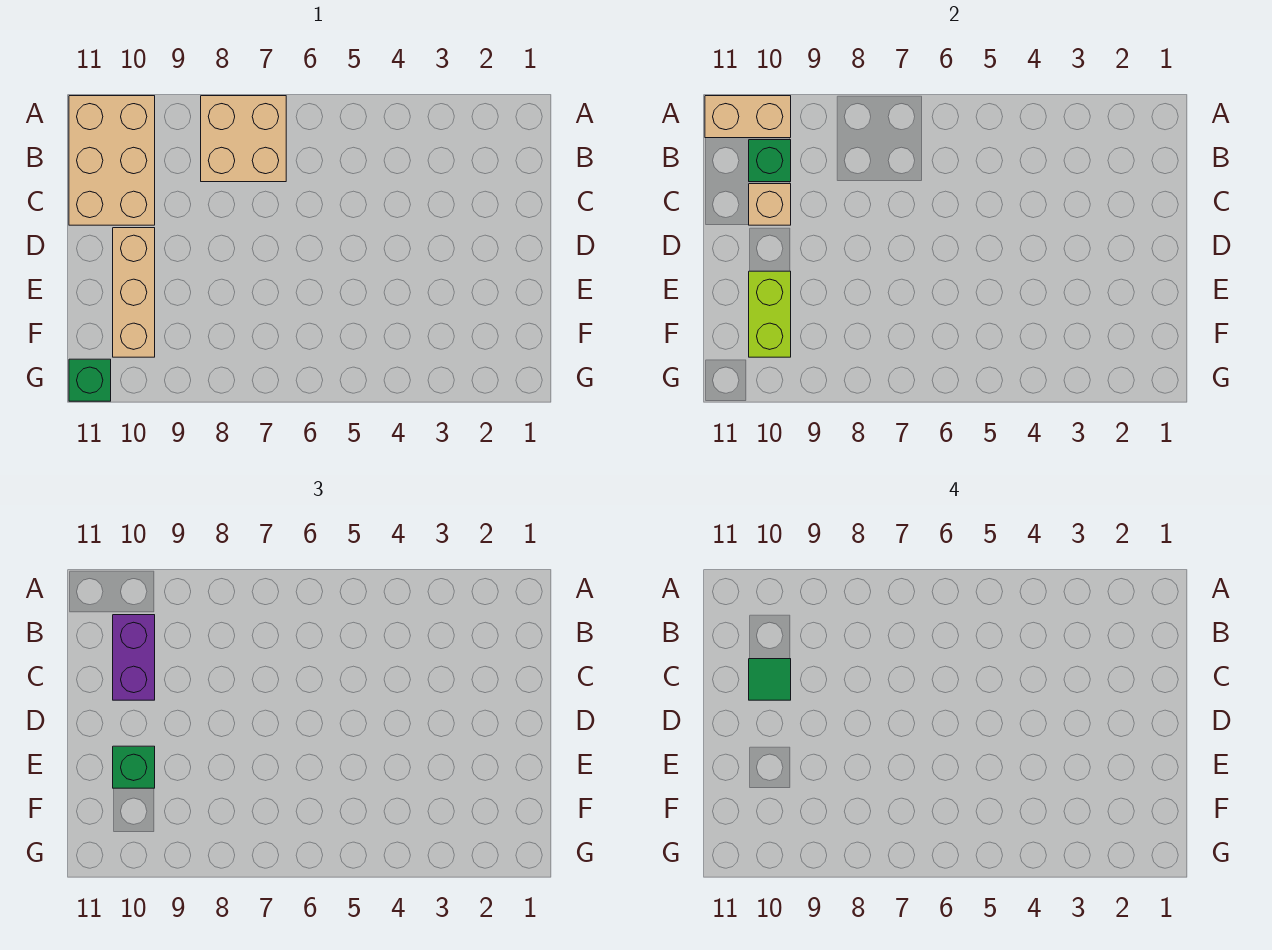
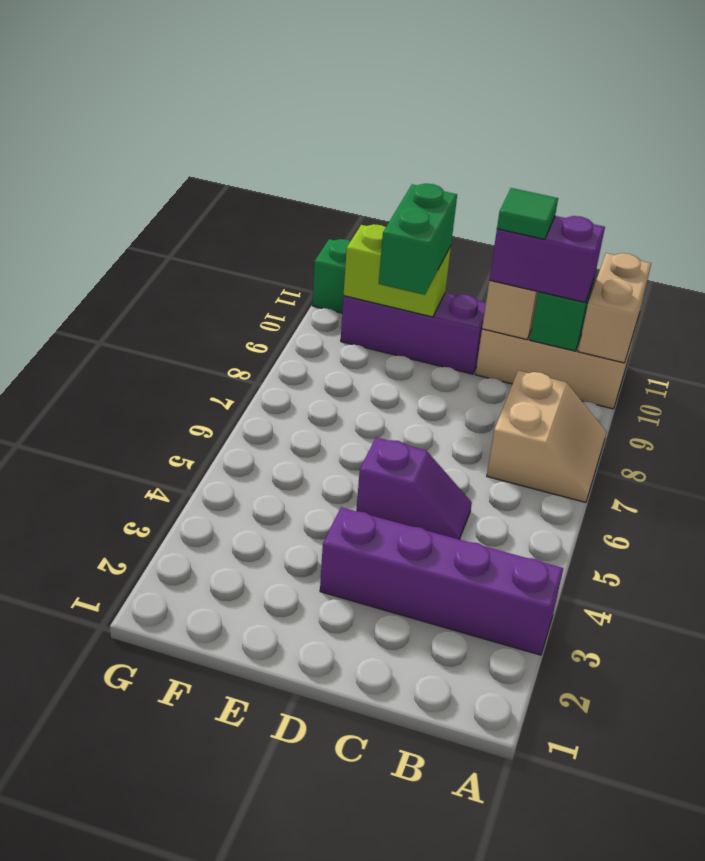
none -> purple brick A3:D3 level 1
tan brick A7:B8 level 1 -> tan slope A7:B8 level 1 top B
none -> purple slope C5:D5 level 1 top D
tan brick D10:F10 level 1 -> purple brick D10:F10 level 1
green brick E10 level 3 -> green brick E9:E10 level 3

